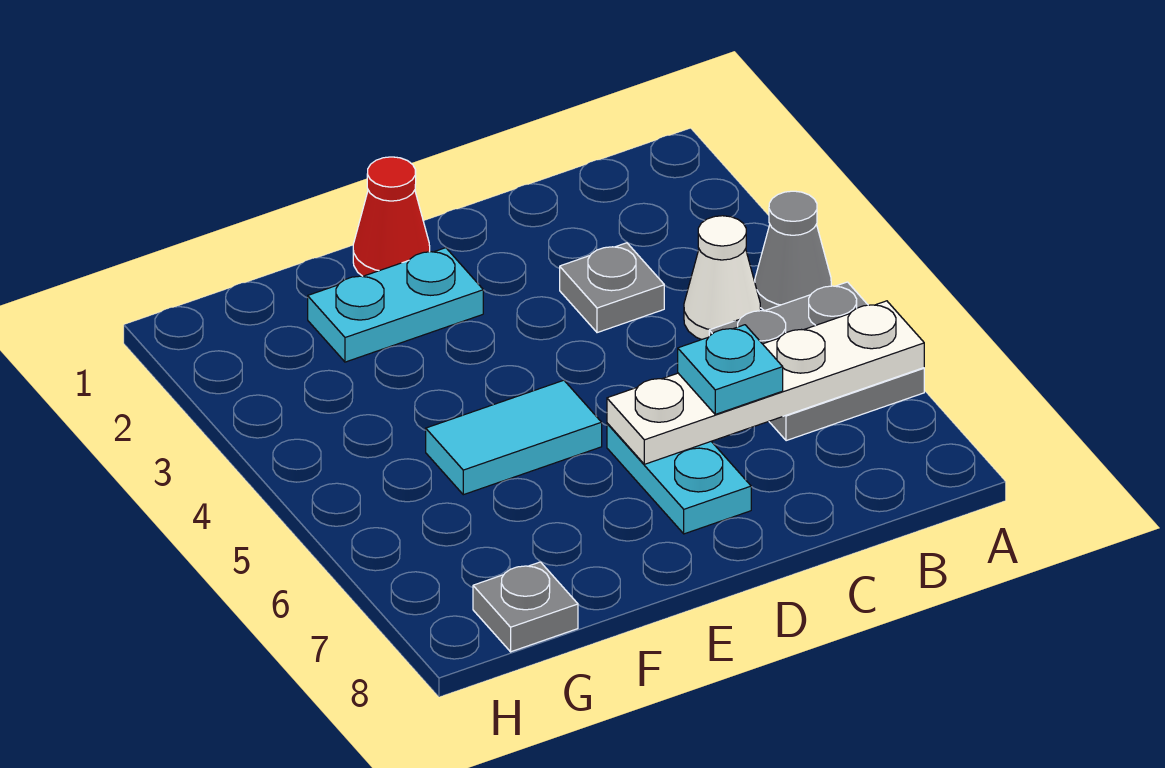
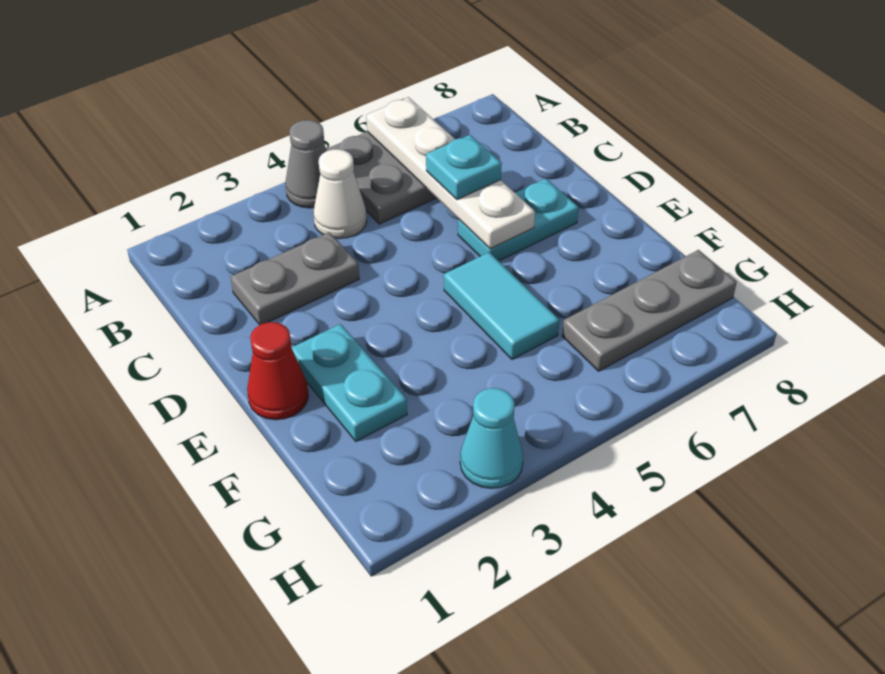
grey plate C3 level 1 -> grey plate C2:C3 level 1
grey plate G8 level 1 -> grey plate G6:G8 level 1
none -> cyan cone H3 level 1

